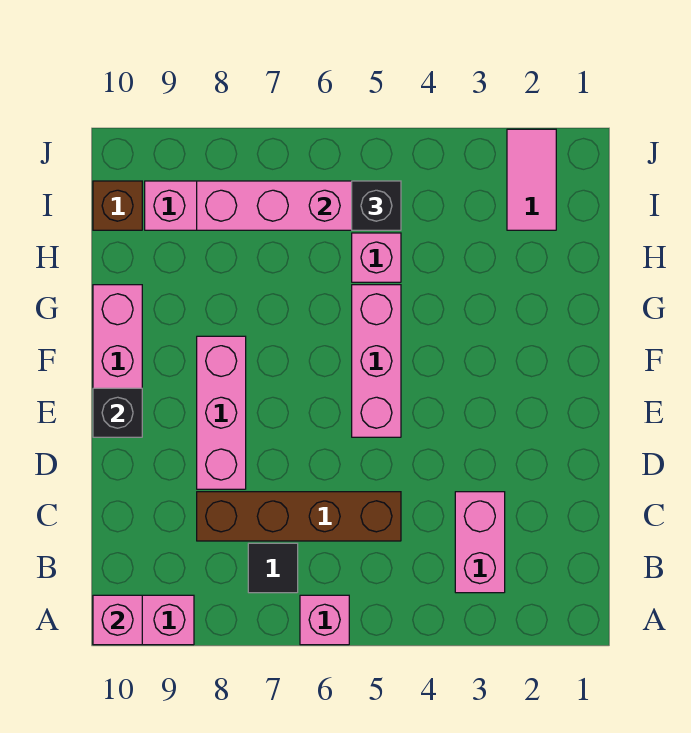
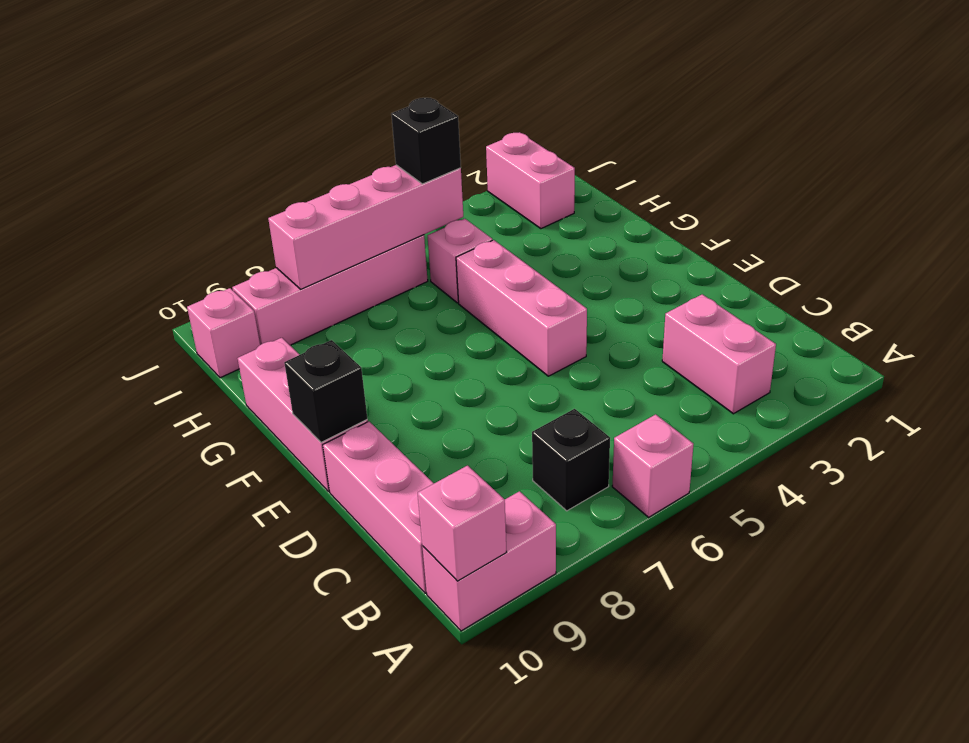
black tile B7 level 1 -> black brick B7 level 1
brown brick C5:C8 level 1 -> none
pink brick D8:F8 level 1 -> pink brick B10:D10 level 1
pink tile I2:J2 level 1 -> pink brick I2:J2 level 1
brown brick I10 level 1 -> pink brick I10 level 1

